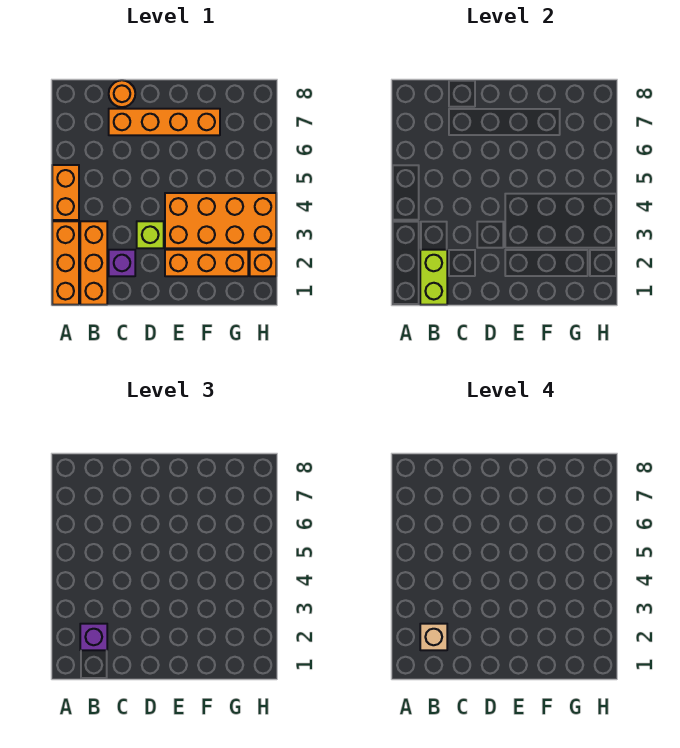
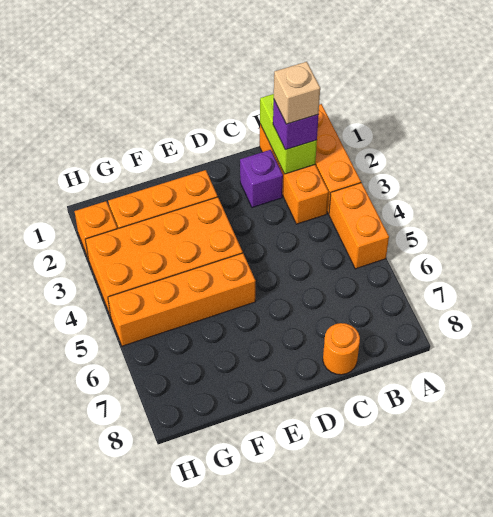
orange brick C7:F7 level 1 -> orange brick E5:H5 level 1
lime brick D3 level 1 -> none

